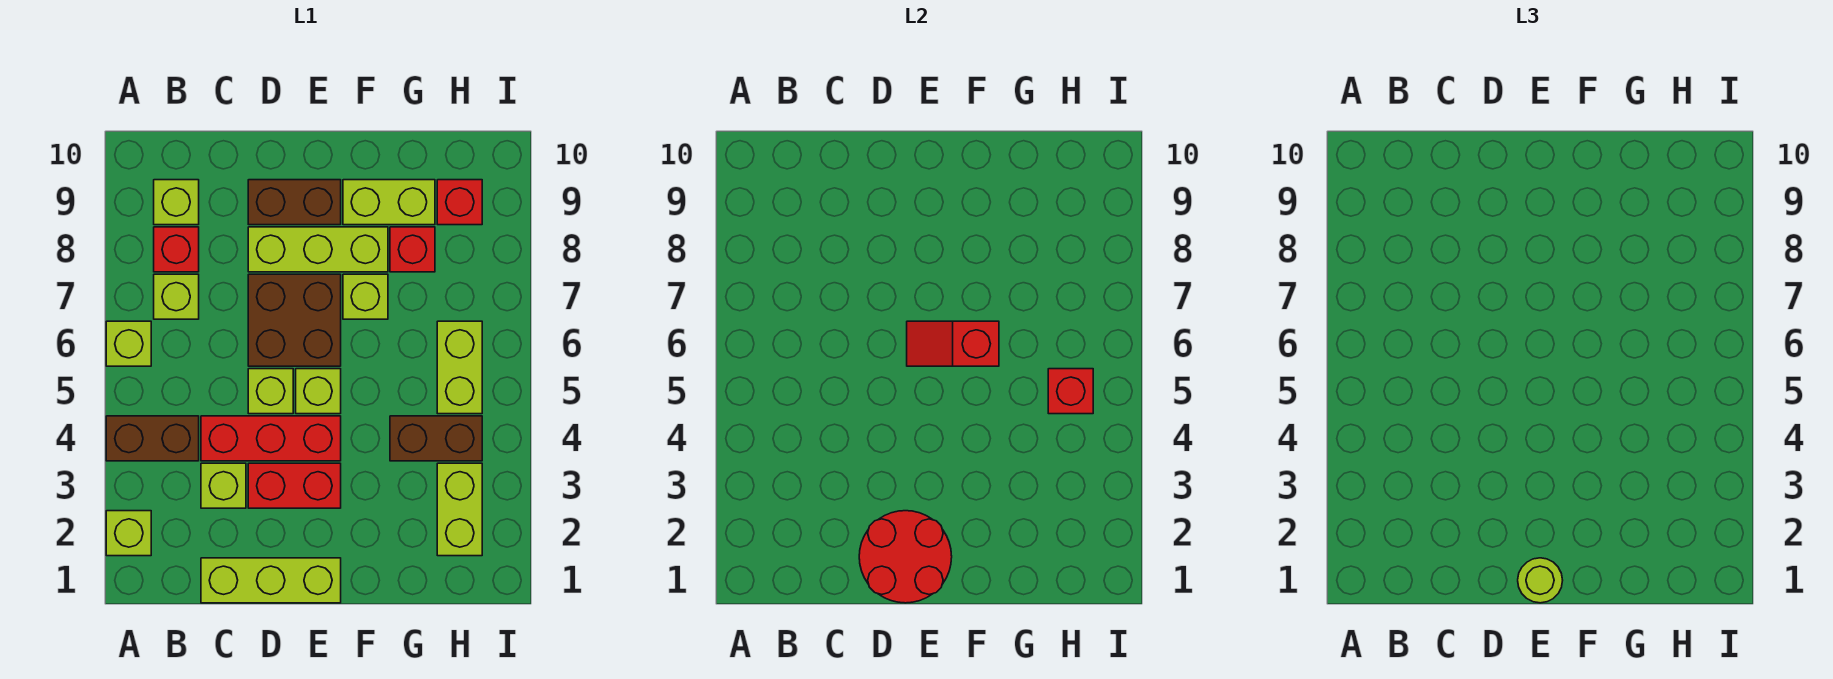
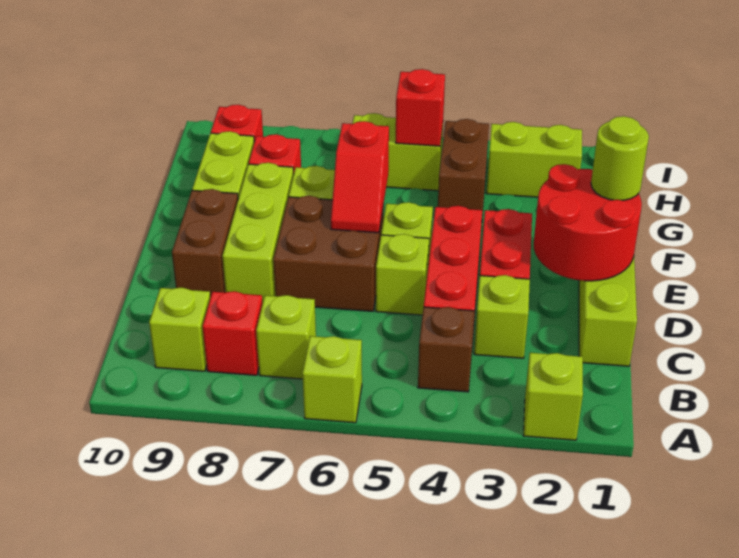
brown brick A4:B4 level 1 -> brown brick B4 level 1

